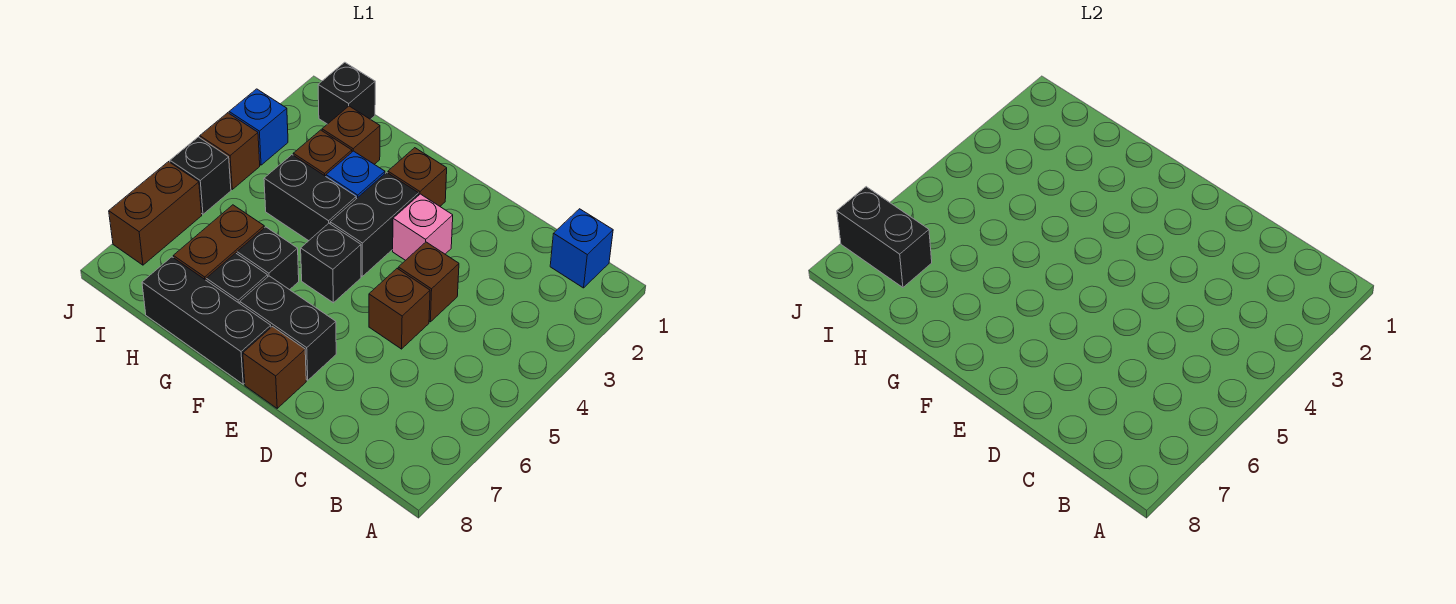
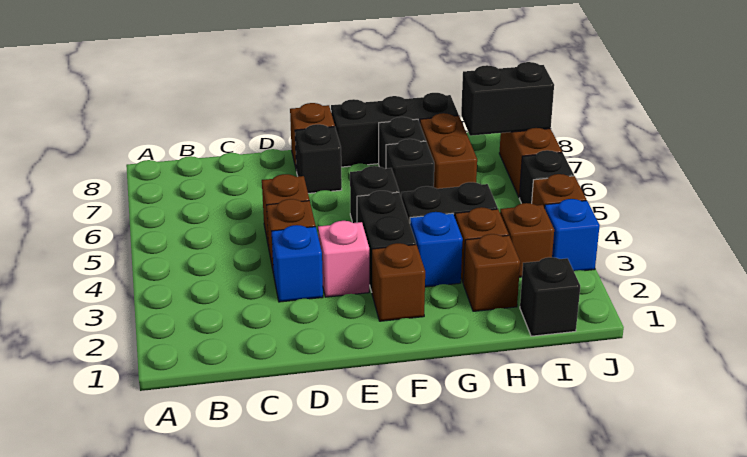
blue brick B1 level 1 -> blue brick D3 level 1
black brick E7:F7 level 1 -> black brick E7 level 1
none -> brown brick I3 level 1

